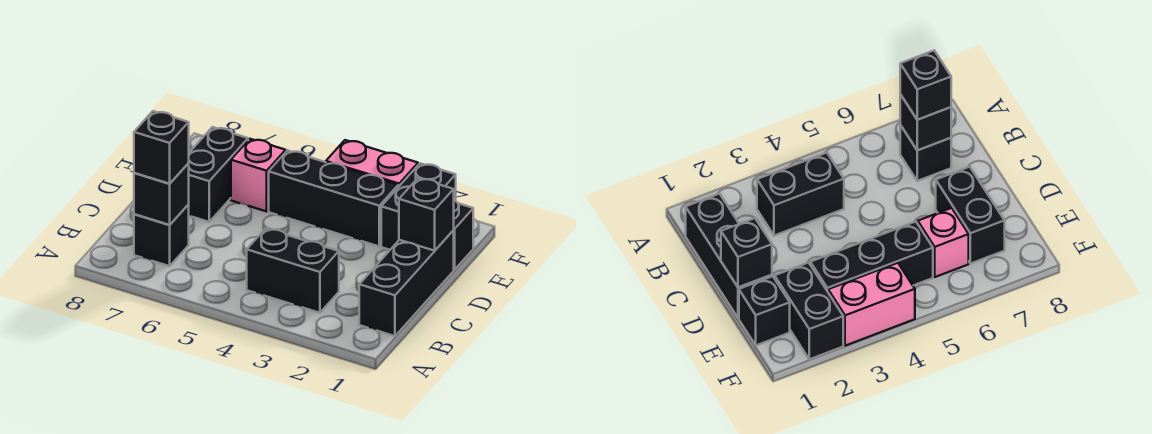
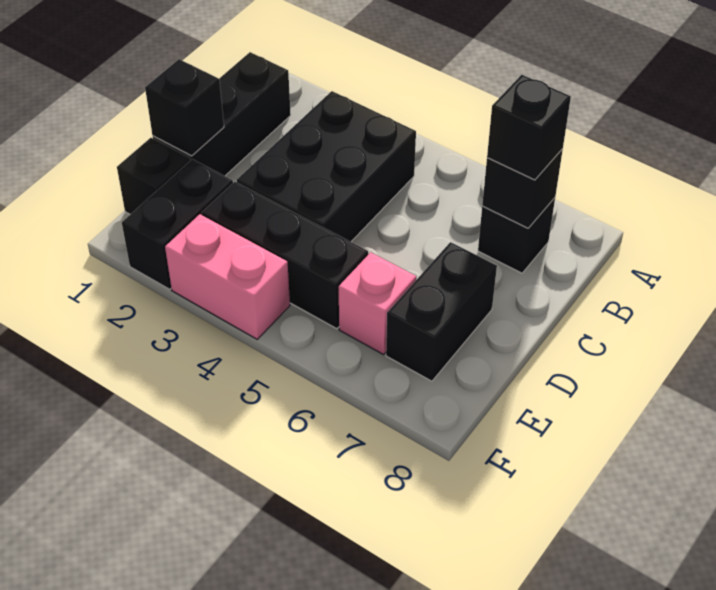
black brick B3:B4 level 1 -> black brick B3:D4 level 1

